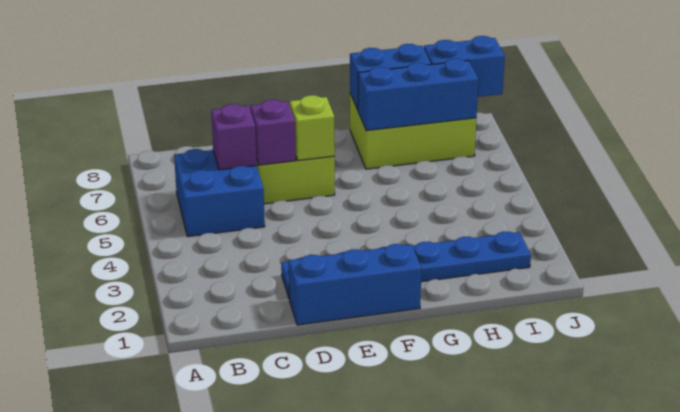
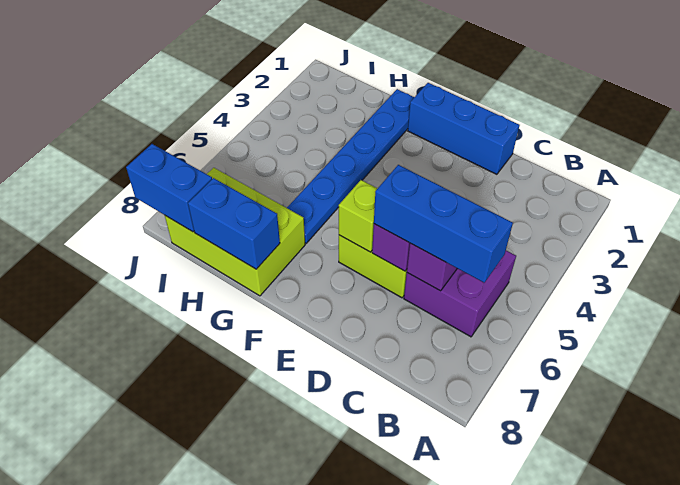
blue brick B5:C6 level 1 -> purple brick B5:C6 level 1
blue plate D2:I2 level 1 -> blue plate G1:G6 level 1
blue brick G7:I7 level 2 -> blue brick B6:D6 level 3

